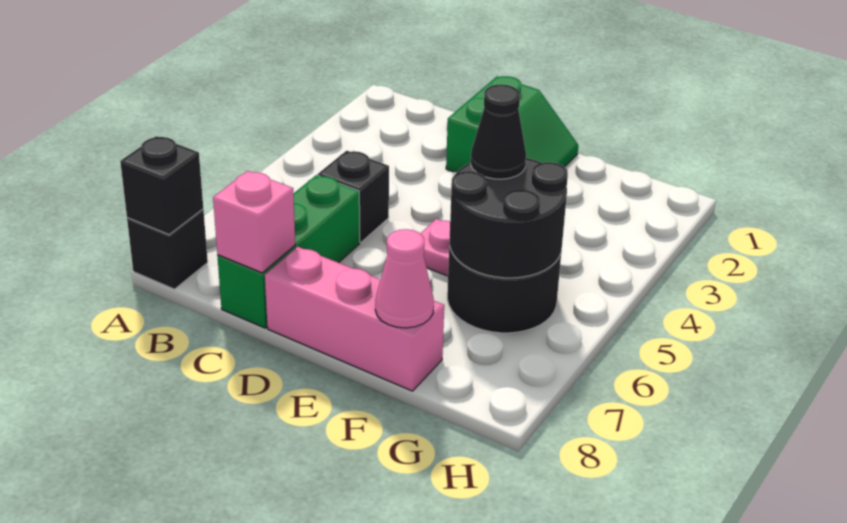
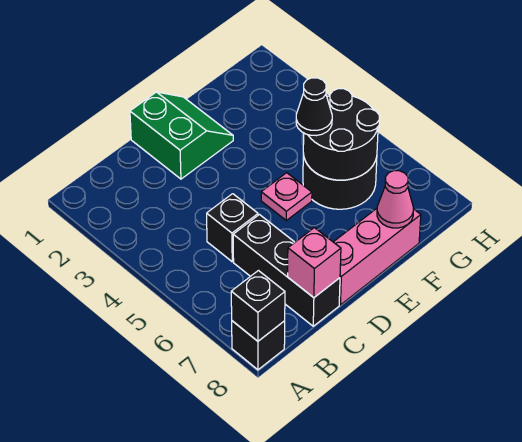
green brick C6:C8 level 1 -> black brick C6:C8 level 1

